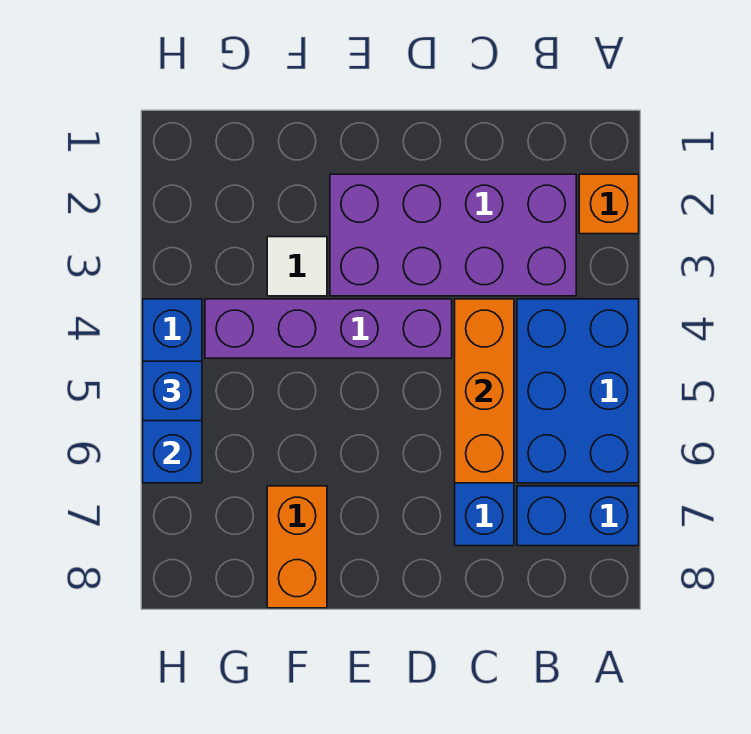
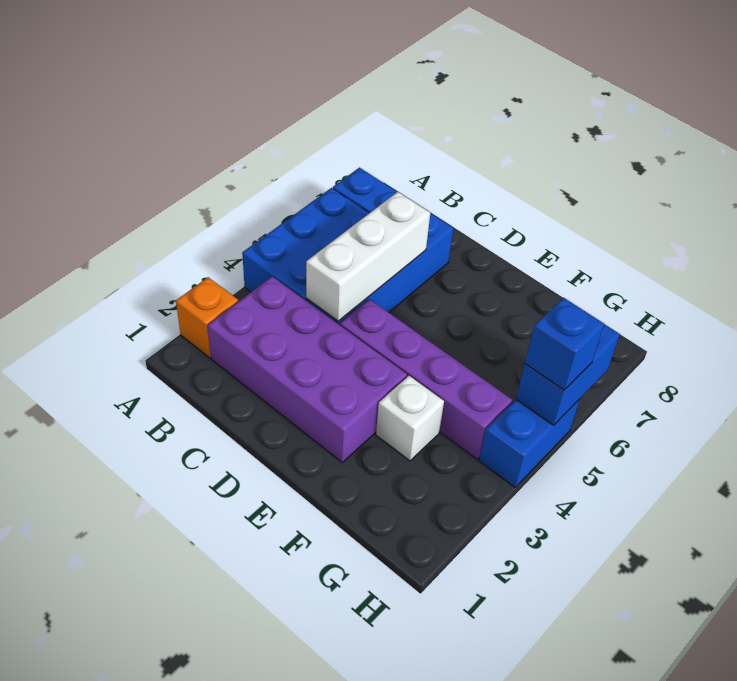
orange brick C4:C6 level 2 -> white brick C4:C6 level 2
white tile F3 level 1 -> white brick F3 level 1
orange brick F7:F8 level 1 -> none

